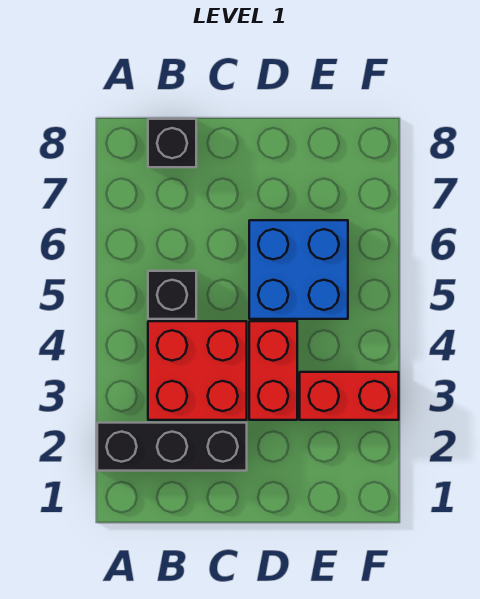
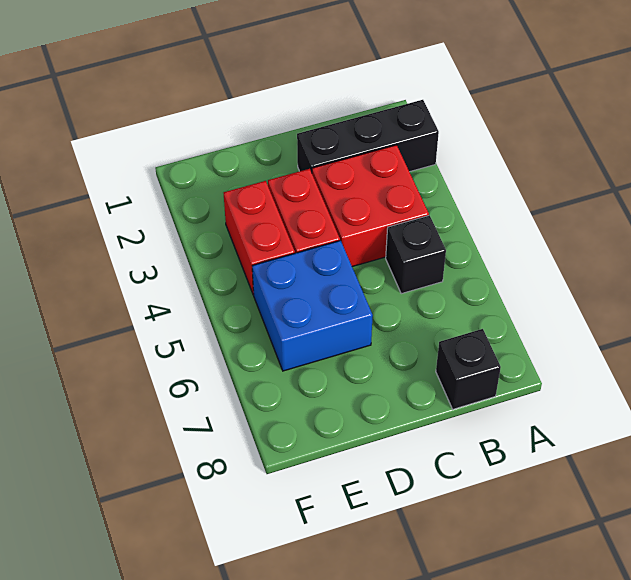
red brick E3:F3 level 1 -> red brick E3:E4 level 1

